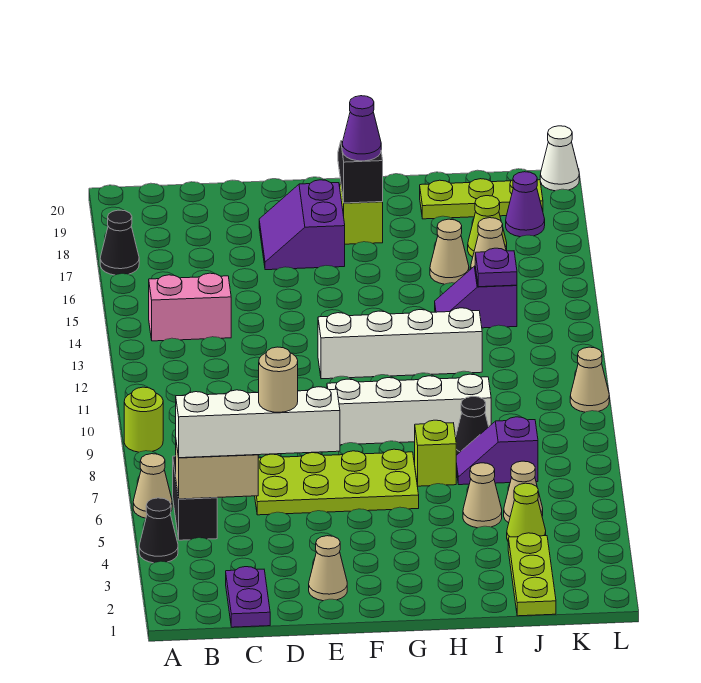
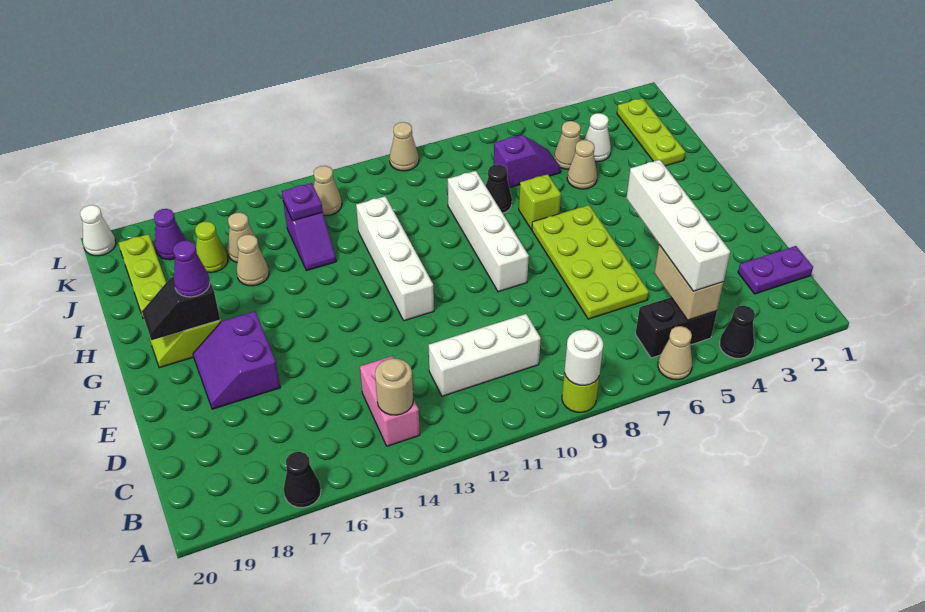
none -> white round brick A9 level 2
none -> white brick C10:C12 level 1
tan round brick D5 level 4 -> tan round brick B14 level 2
tan cone E2 level 1 -> tan cone K13 level 1
purple slope E17:F18 level 1 top F -> purple slope E17:F18 level 1 top 17
purple slope I7:J7 level 1 top J -> purple slope J6:J7 level 1 top 7
lime plate J1:J3 level 1 -> lime plate I2:K2 level 1
lime cone J4 level 1 -> white cone J4 level 1

